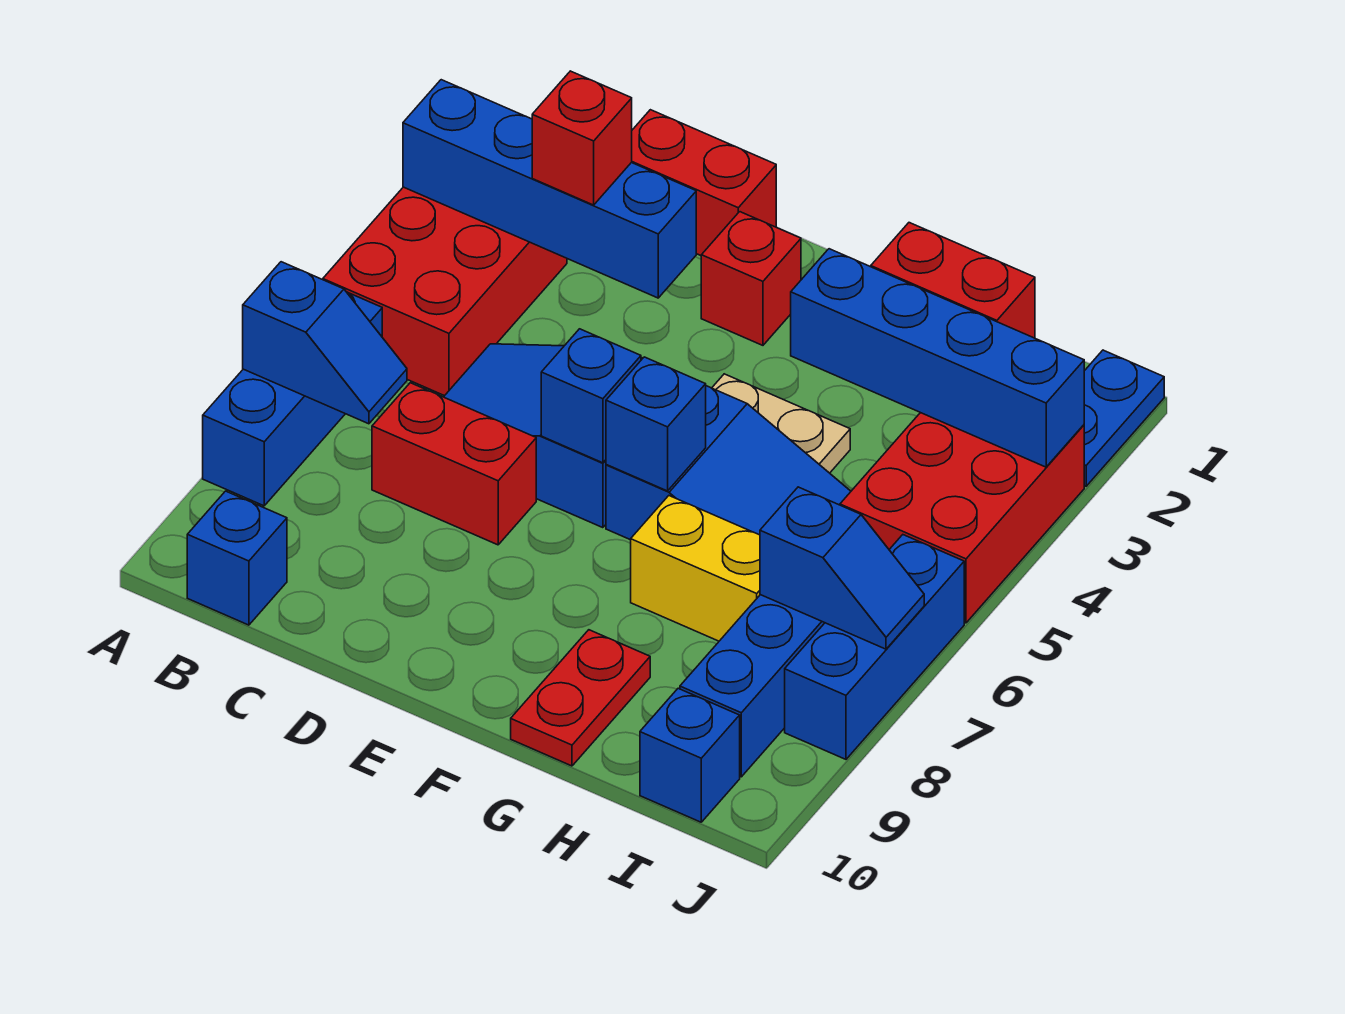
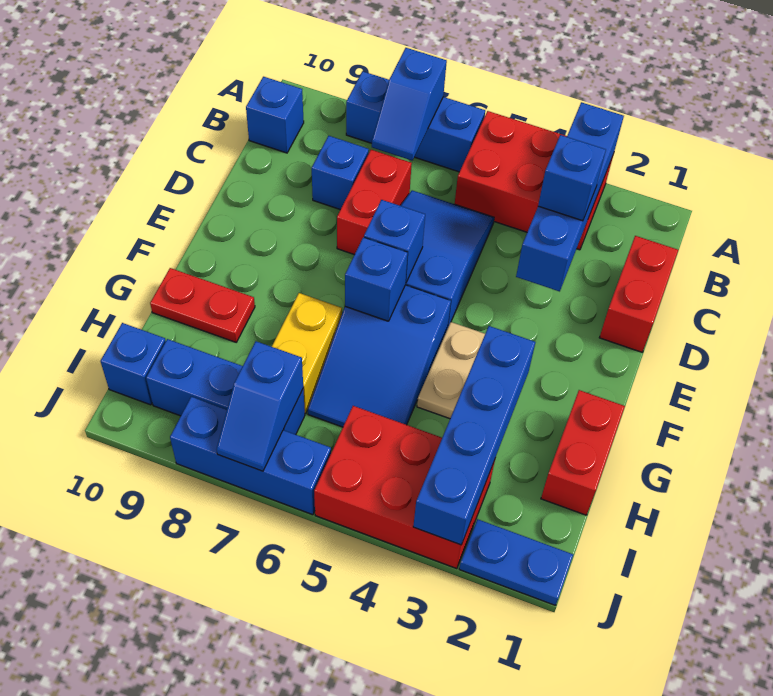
red brick C3 level 3 -> blue brick C3 level 3
none -> blue brick C8 level 1
red brick E2 level 1 -> none

